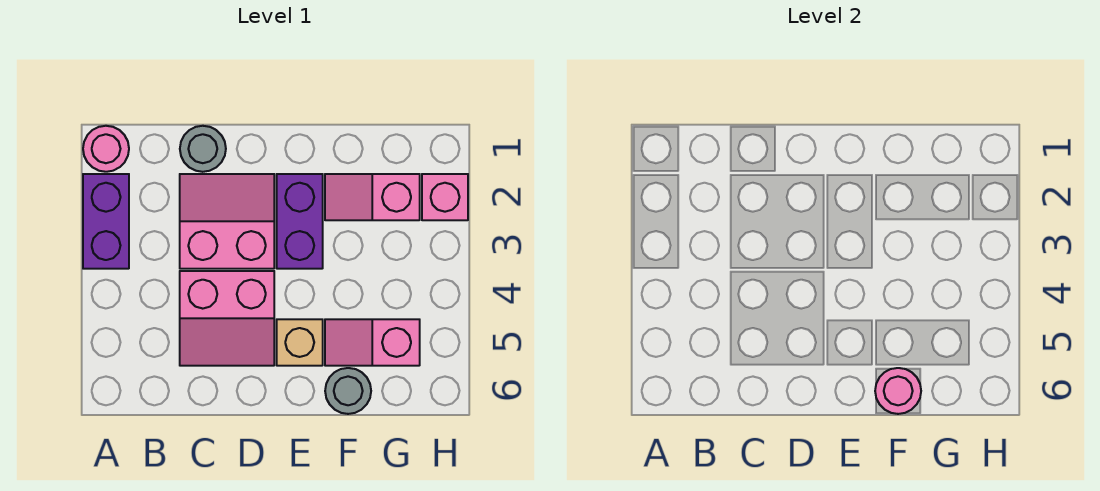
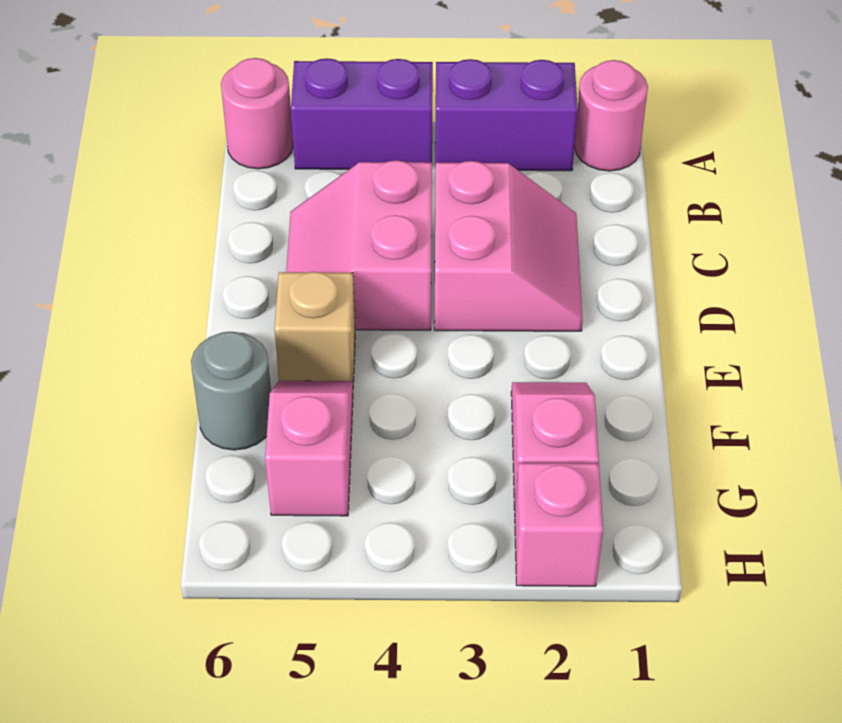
grey round brick C1 level 1 -> none
purple brick E2:E3 level 1 -> purple brick A4:A5 level 1
pink round brick F6 level 2 -> pink round brick A6 level 1

